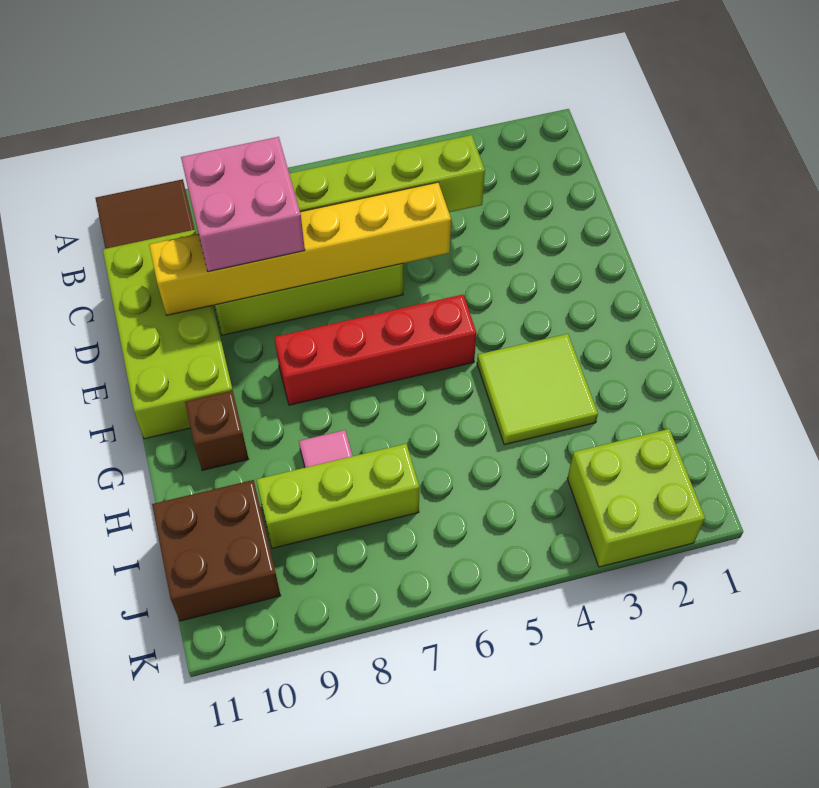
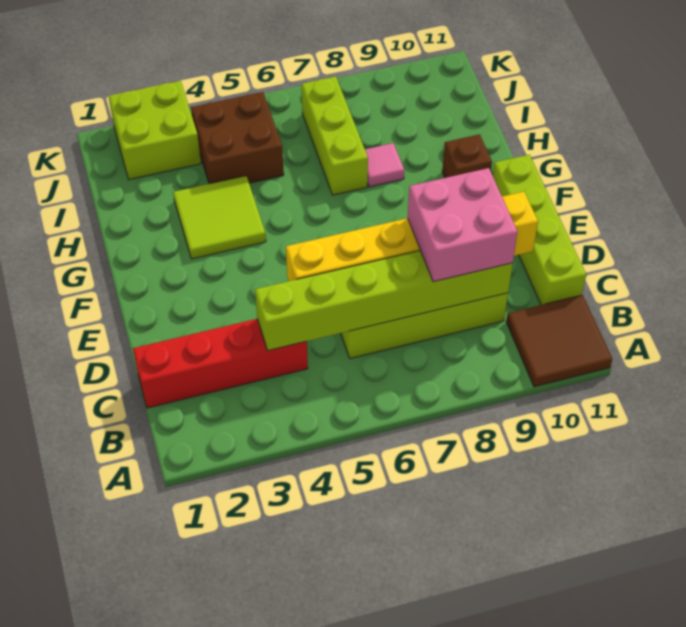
lime brick C10:F11 level 1 -> lime brick C11:F11 level 1
red brick F5:F8 level 1 -> red brick C1:C4 level 1
lime brick I7:I9 level 1 -> lime brick H7:J7 level 1
brown brick I10:J11 level 1 -> brown brick I4:J5 level 1

